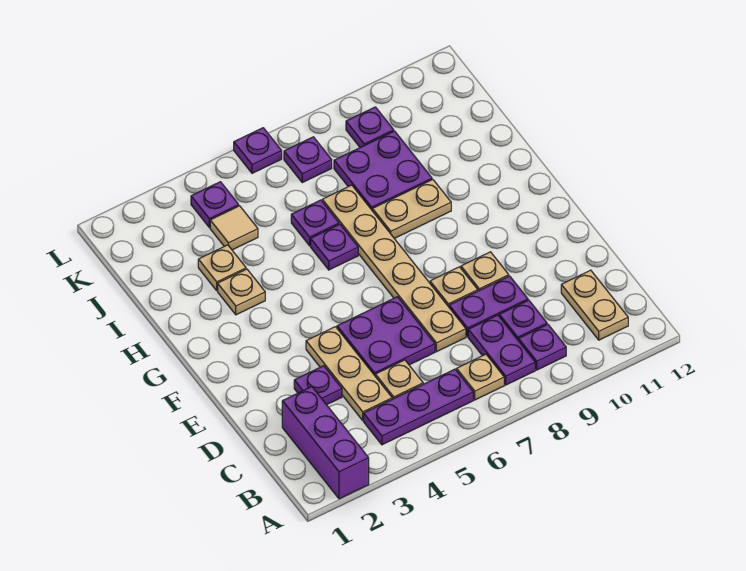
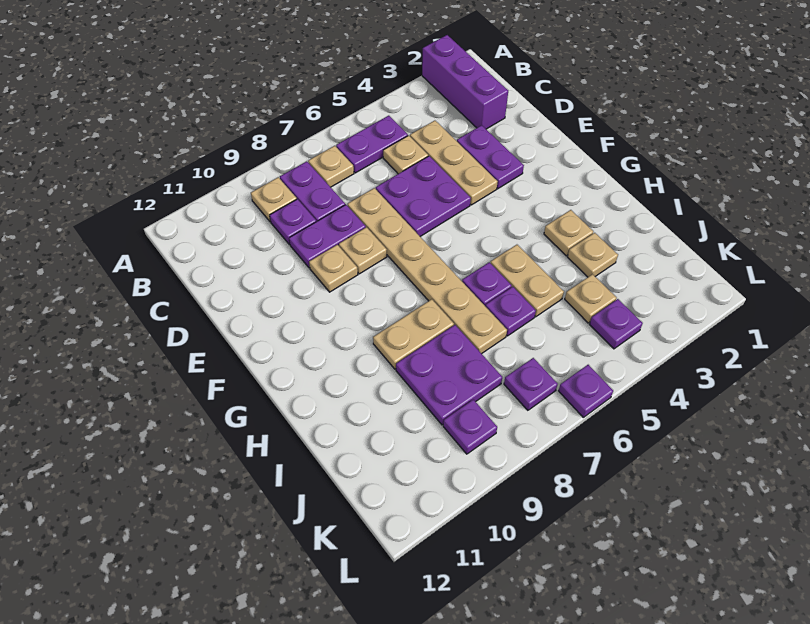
purple plate B4:B6 level 1 -> purple plate B5:B6 level 1
purple plate B9 level 1 -> tan plate B9 level 1
tan plate B11:C11 level 1 -> tan plate H5:I5 level 1
purple plate D3 level 1 -> purple plate D3:E3 level 1
tan tile J4 level 1 -> tan plate J4 level 1

